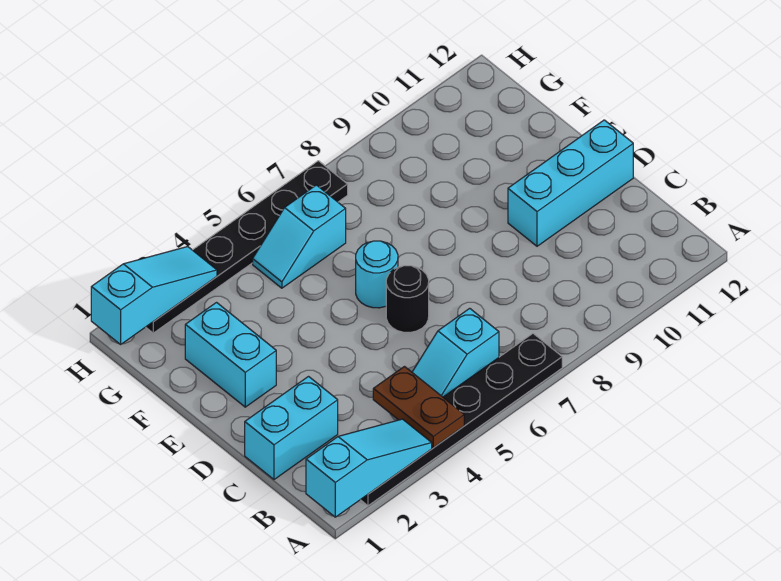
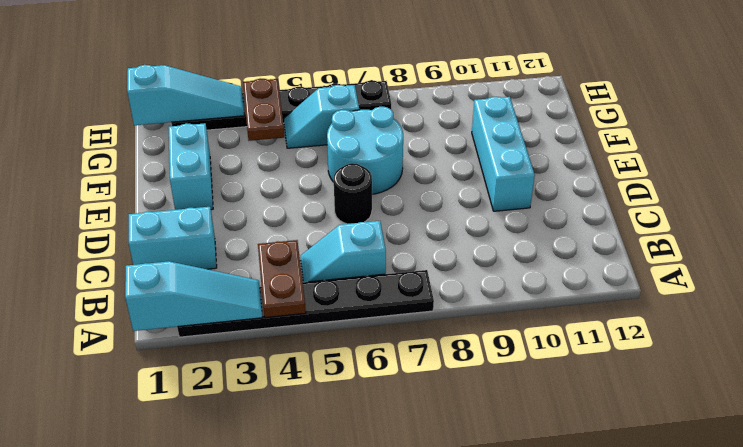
cyan brick D10:D12 level 1 -> cyan brick D10:F10 level 1
cyan round brick E6 level 1 -> cyan round brick E6:F7 level 1
none -> brown plate G4:H4 level 2

